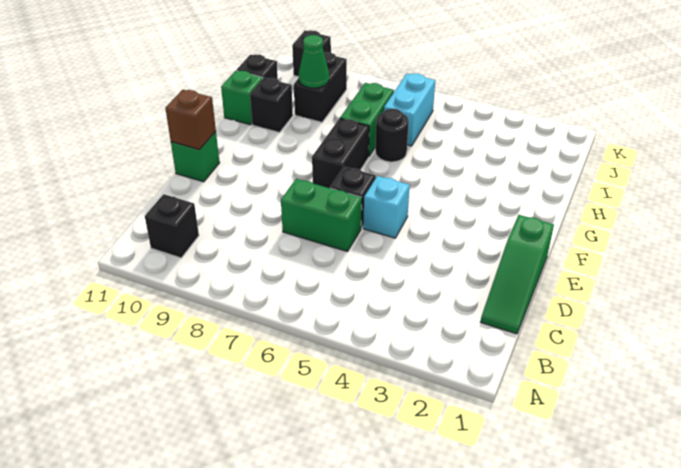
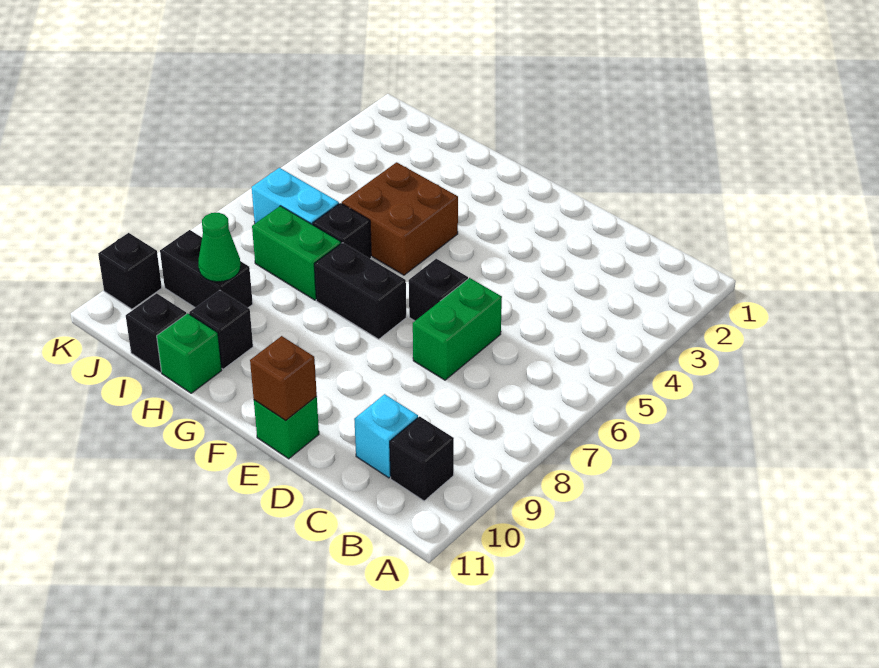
green slope C1:E1 level 1 top E -> none
cyan brick E5 level 1 -> cyan brick C10 level 1
none -> brown brick G4:H5 level 1
black round brick H6 level 1 -> black brick H6 level 1

